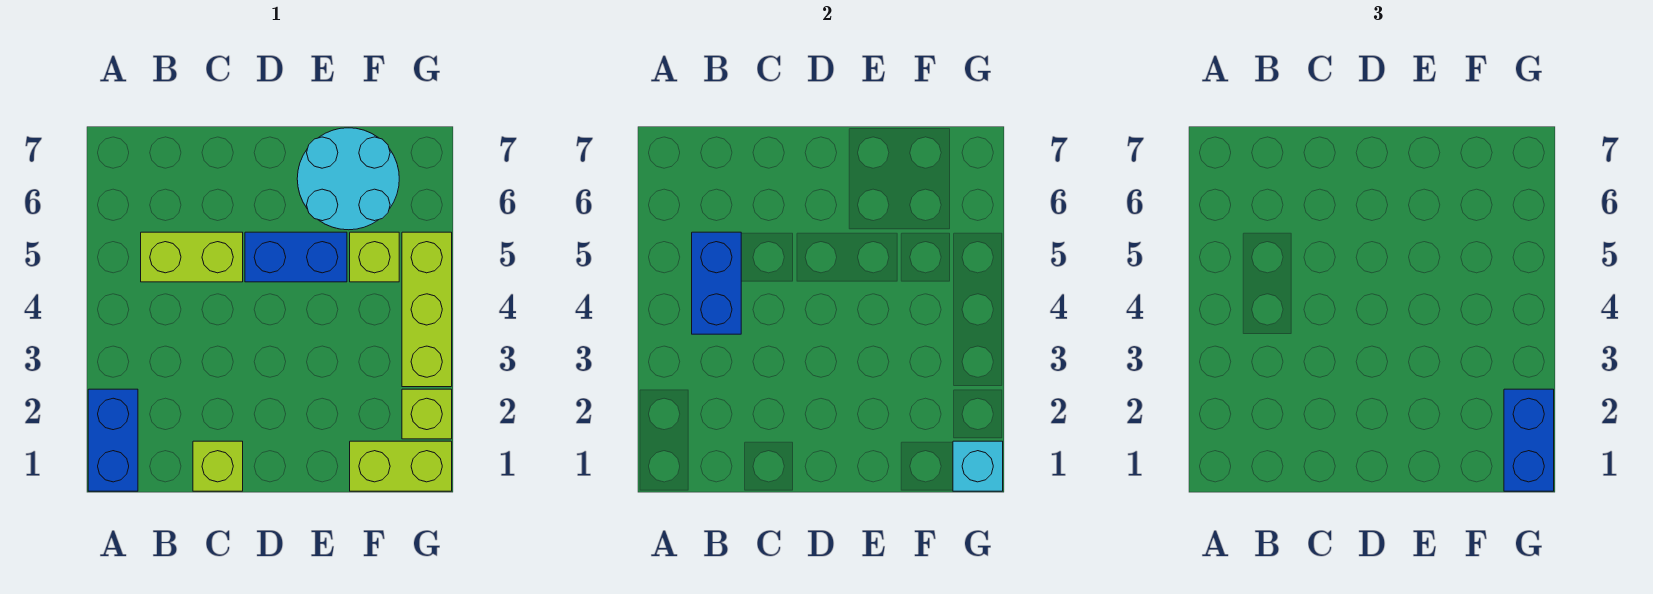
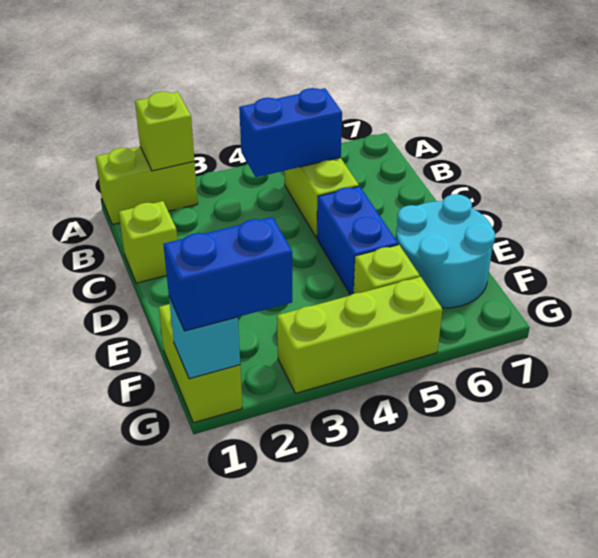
blue brick A1:A2 level 1 -> lime brick A1:A2 level 1
lime brick G2 level 1 -> lime brick A2 level 2

